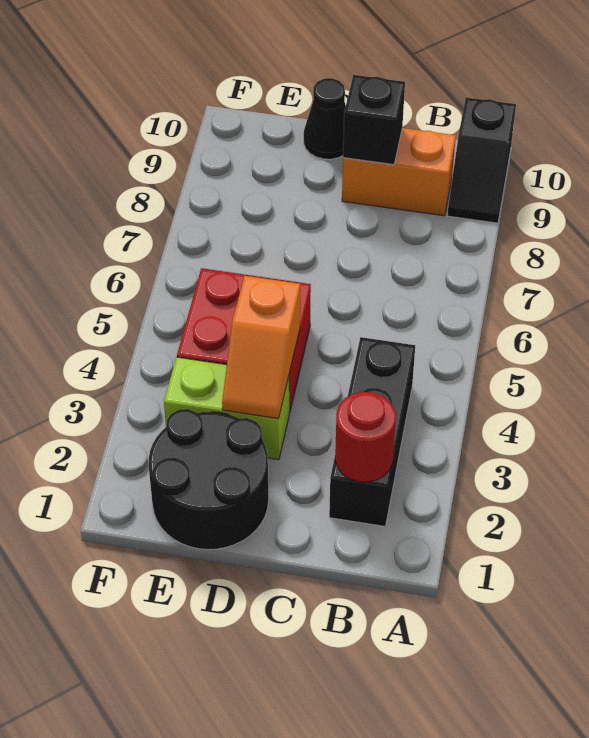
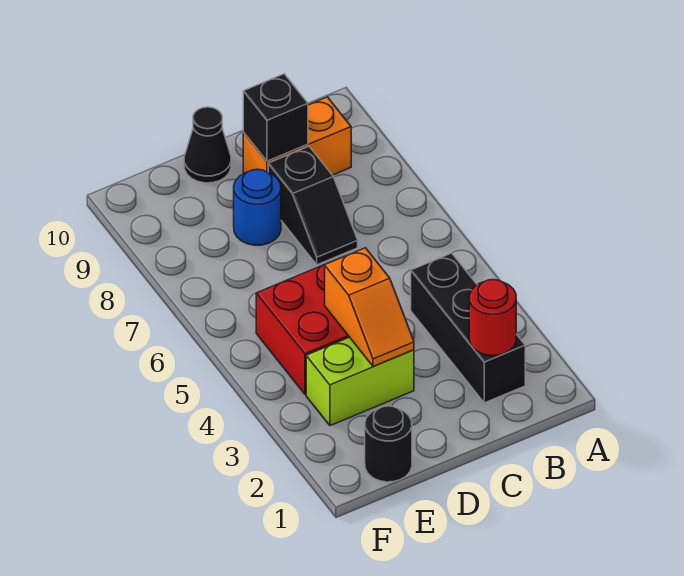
black slope A9:A10 level 1 top 10 -> black slope C7:C8 level 1 top 8
black round brick D1:E2 level 1 -> black round brick E1 level 1
none -> blue round brick D8 level 1

